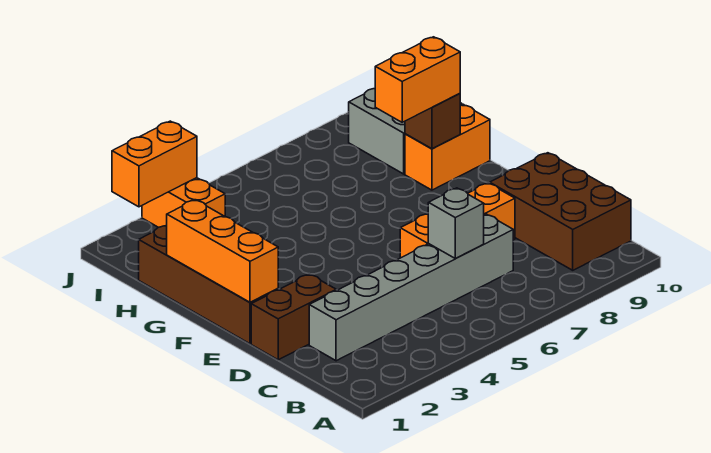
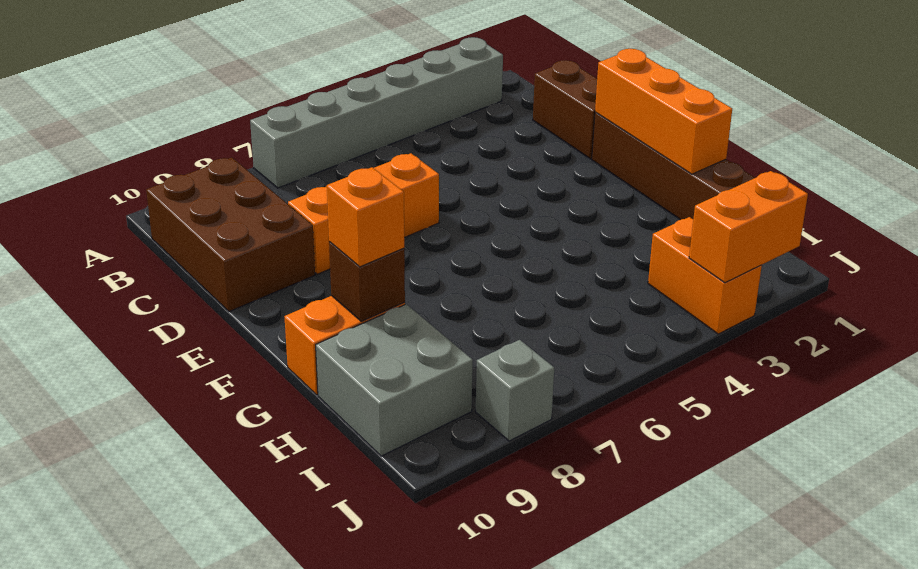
grey brick C2:C7 level 1 -> grey brick A2:A7 level 1
grey brick C6 level 2 -> grey brick J8 level 1
brown brick D1:D2 level 1 -> brown brick C1:D1 level 1
orange brick G8:G9 level 3 -> orange brick G9 level 3

